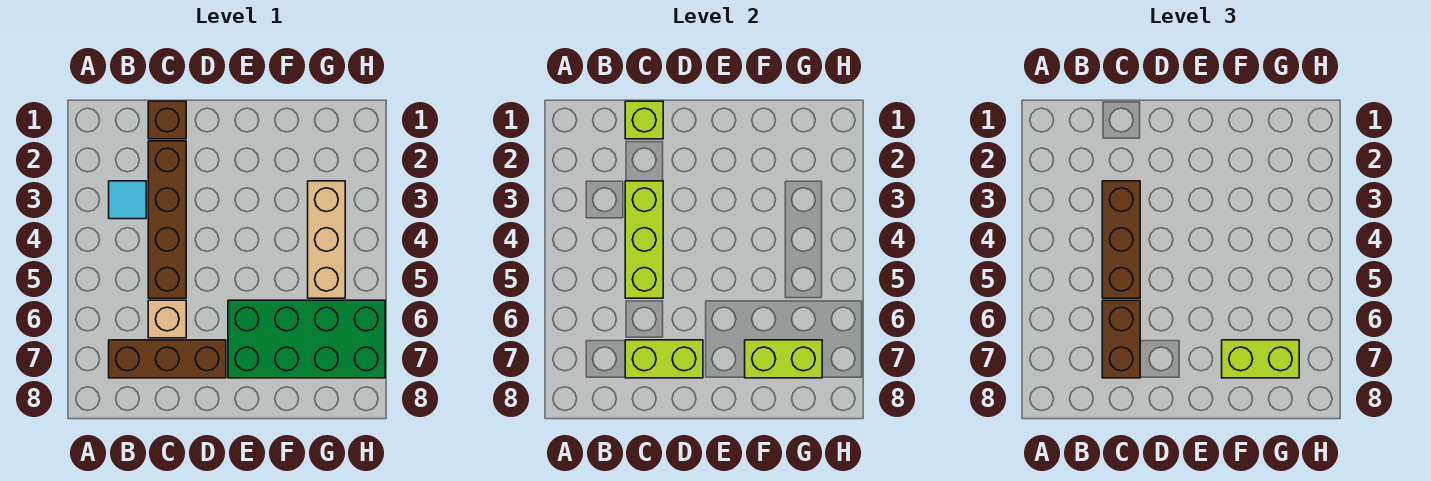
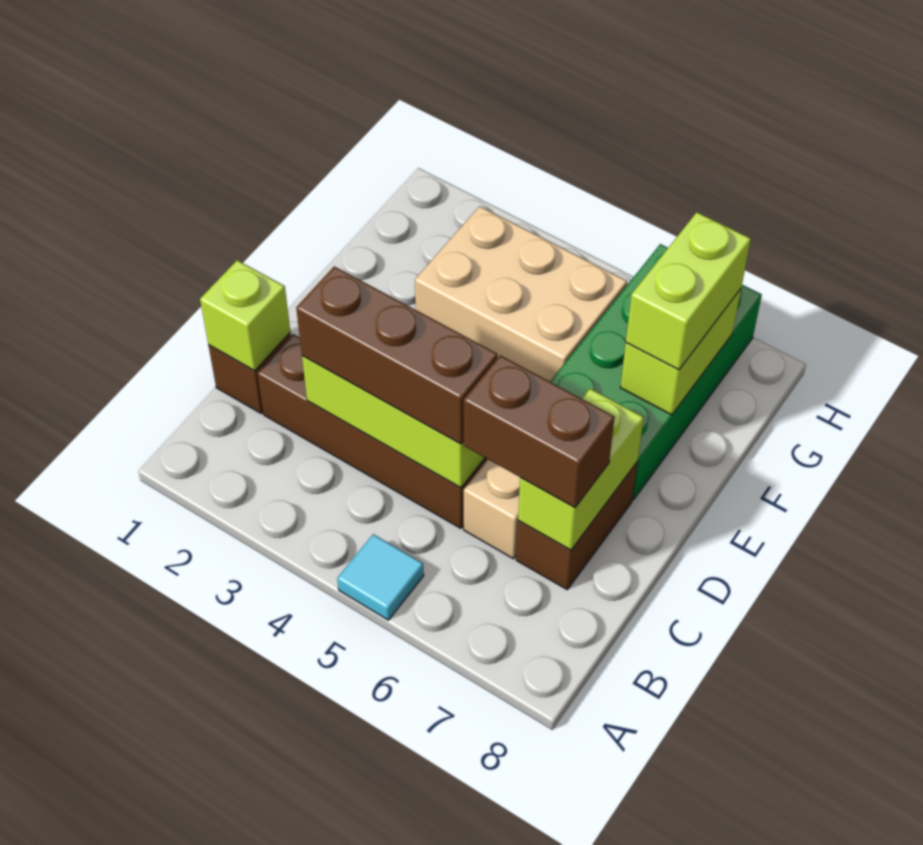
cyan tile B3 level 1 -> cyan tile A5 level 1
brown brick B7:D7 level 1 -> brown brick C7:D7 level 1
tan brick G3:G5 level 1 -> tan brick F3:G5 level 1

